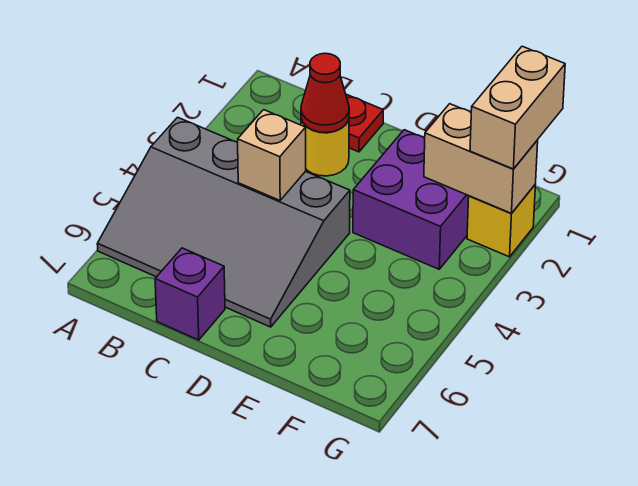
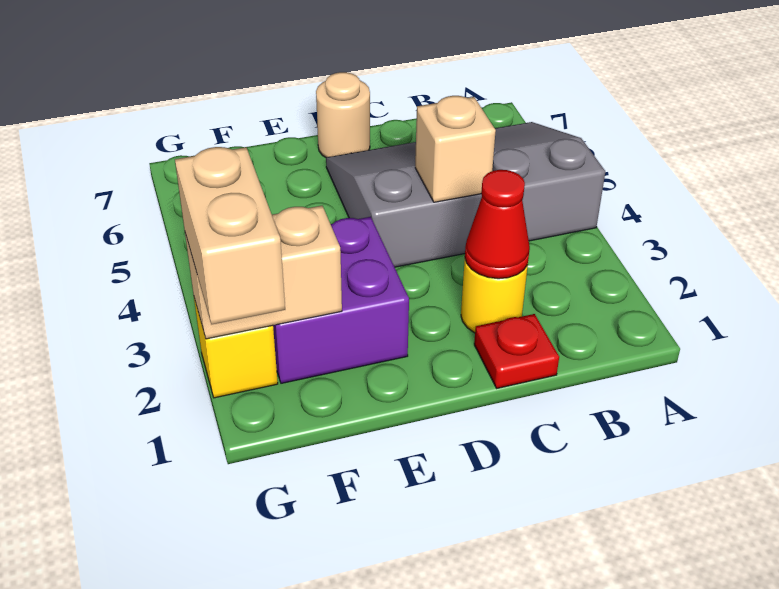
purple brick C7 level 1 -> none
none -> tan round brick D7 level 1

